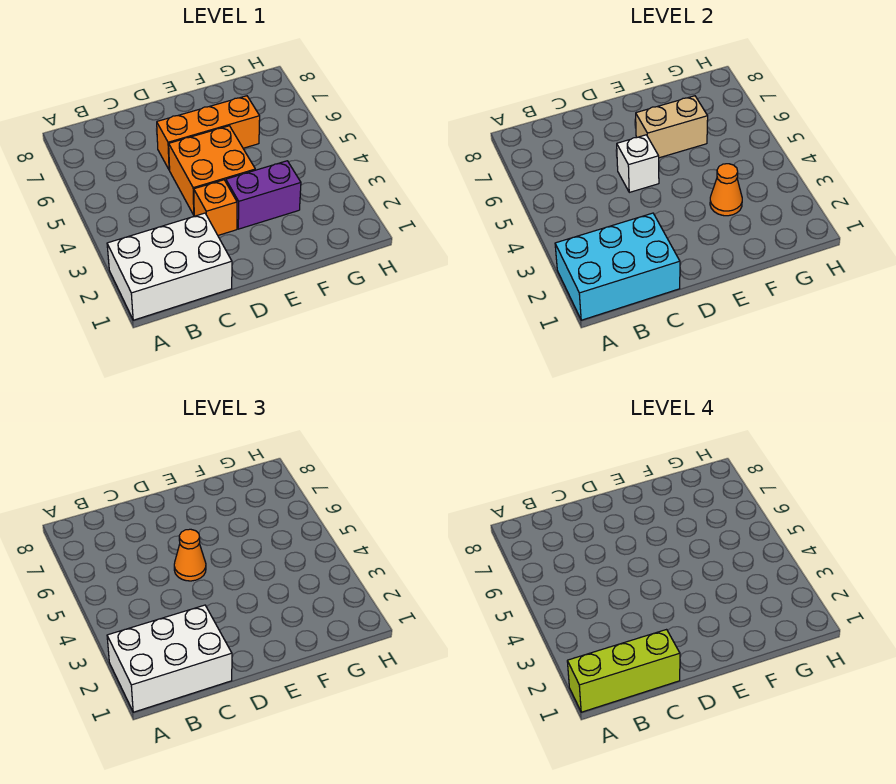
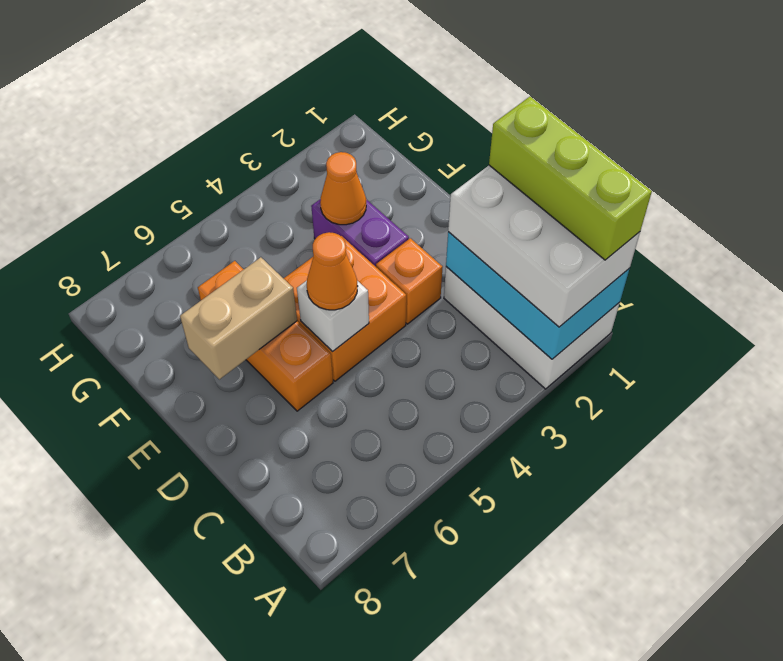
tan brick E6:F6 level 2 -> tan brick E6:E7 level 2

